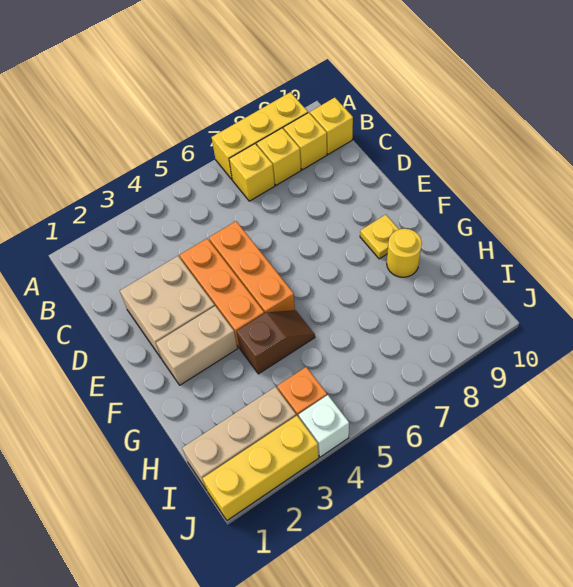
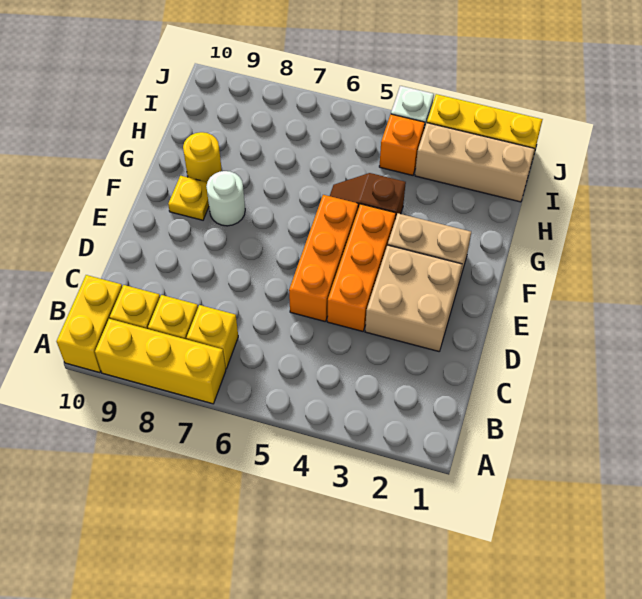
yellow brick B10 level 1 -> yellow brick A10:B10 level 1
none -> white round brick F8 level 1

